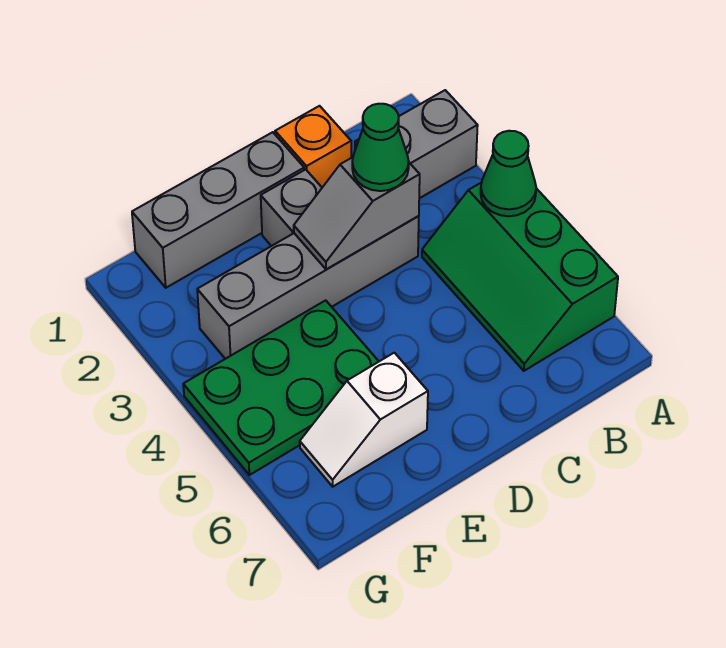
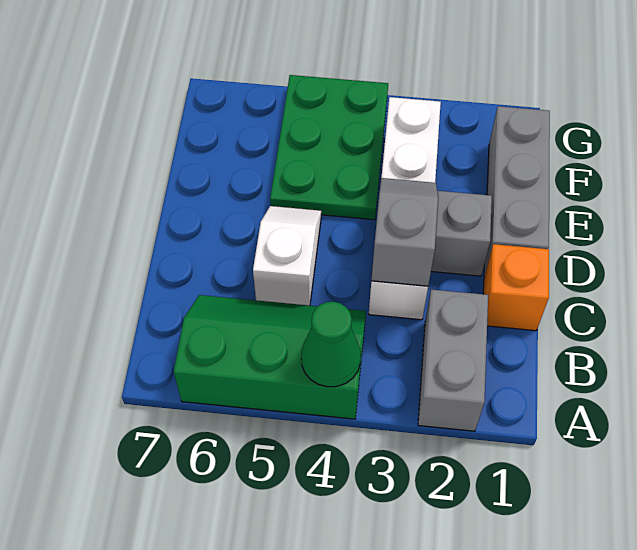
grey brick C3:F3 level 1 -> white brick C3:F3 level 1
green cone C3 level 3 -> none
white slope E6:F6 level 1 top E -> white slope C5:D5 level 1 top C

